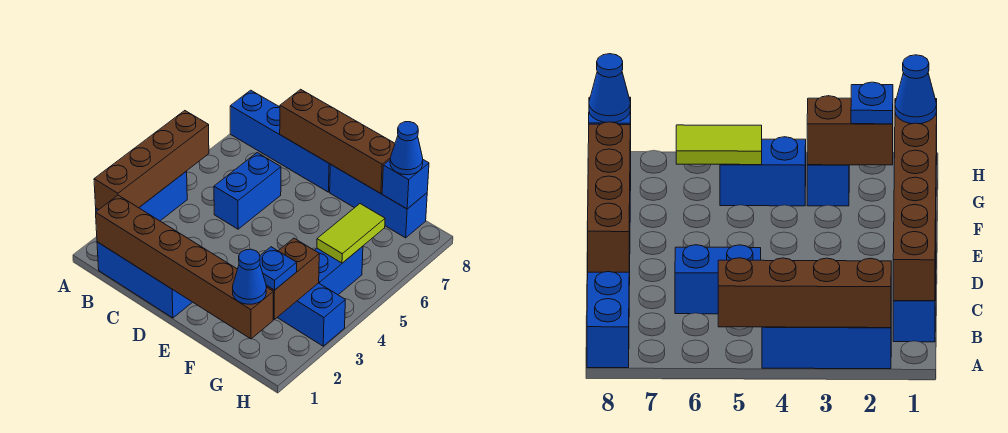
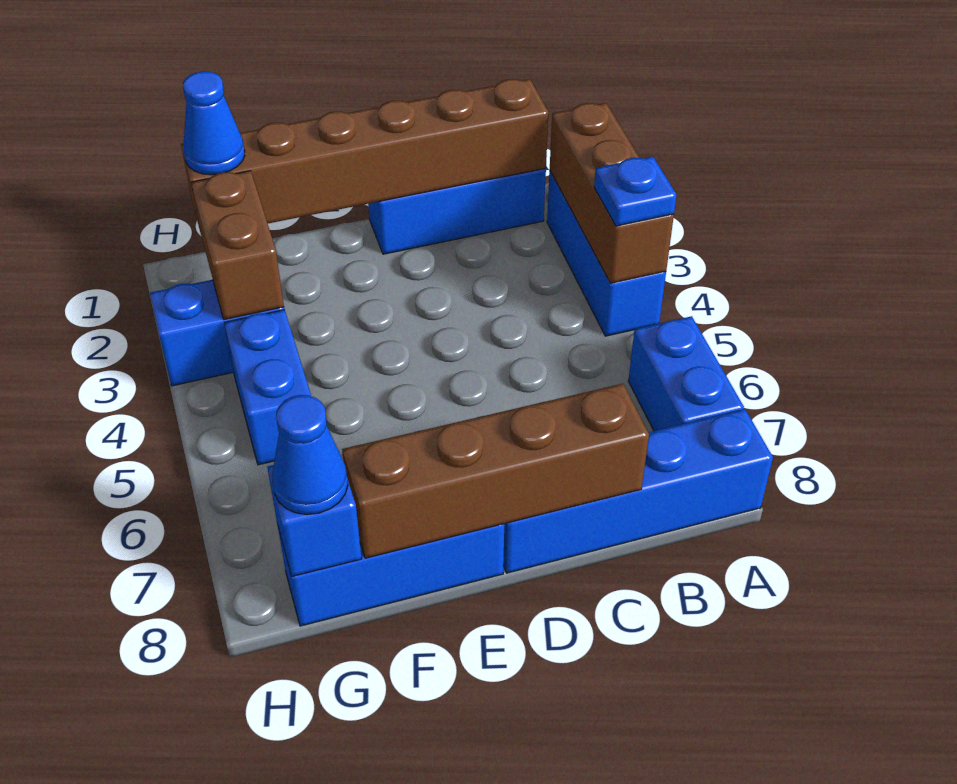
brown brick A2:A5 level 2 -> brown brick A2:A4 level 2
blue brick C5:C6 level 1 -> blue brick A6:A7 level 1
blue plate G2 level 3 -> blue plate A4 level 3
lime tile G5:G6 level 2 -> none

